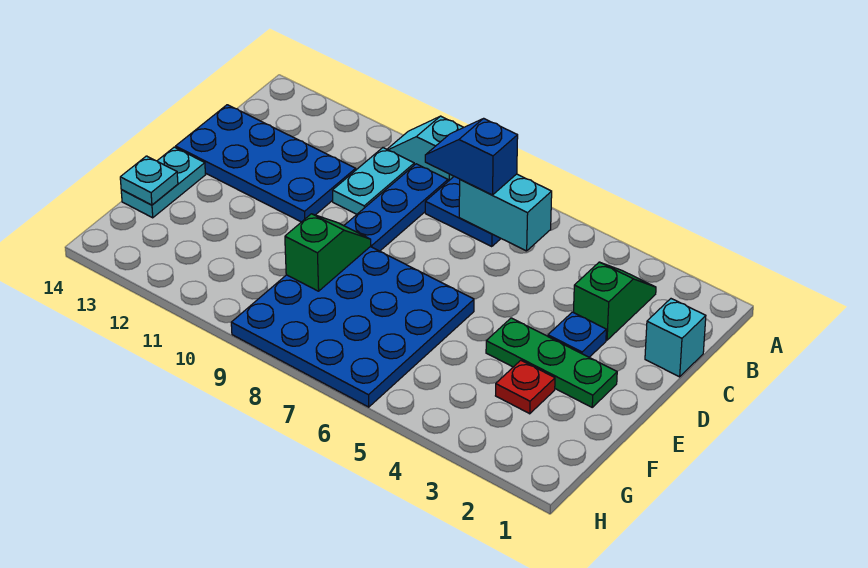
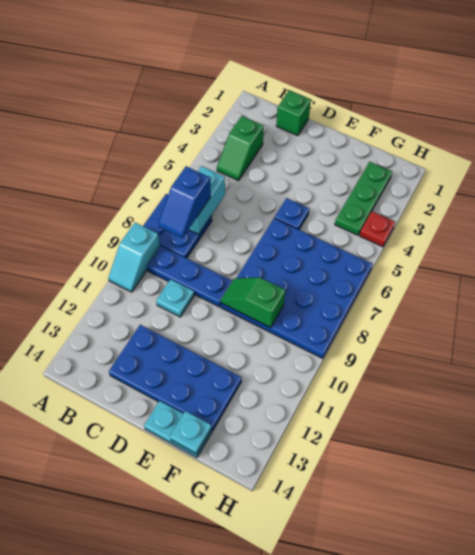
green slope B3:C3 level 1 top C -> green slope B3:B4 level 1 top 3
cyan plate B10:C10 level 1 -> cyan plate C10 level 1
cyan brick C1 level 1 -> green brick C1 level 1
blue plate C11:D14 level 1 -> blue plate C12:F13 level 1
blue plate D3 level 1 -> blue plate E5 level 1
green plate E2:E4 level 1 -> green plate G2:G4 level 1
red plate F3 level 1 -> red plate H4 level 1

